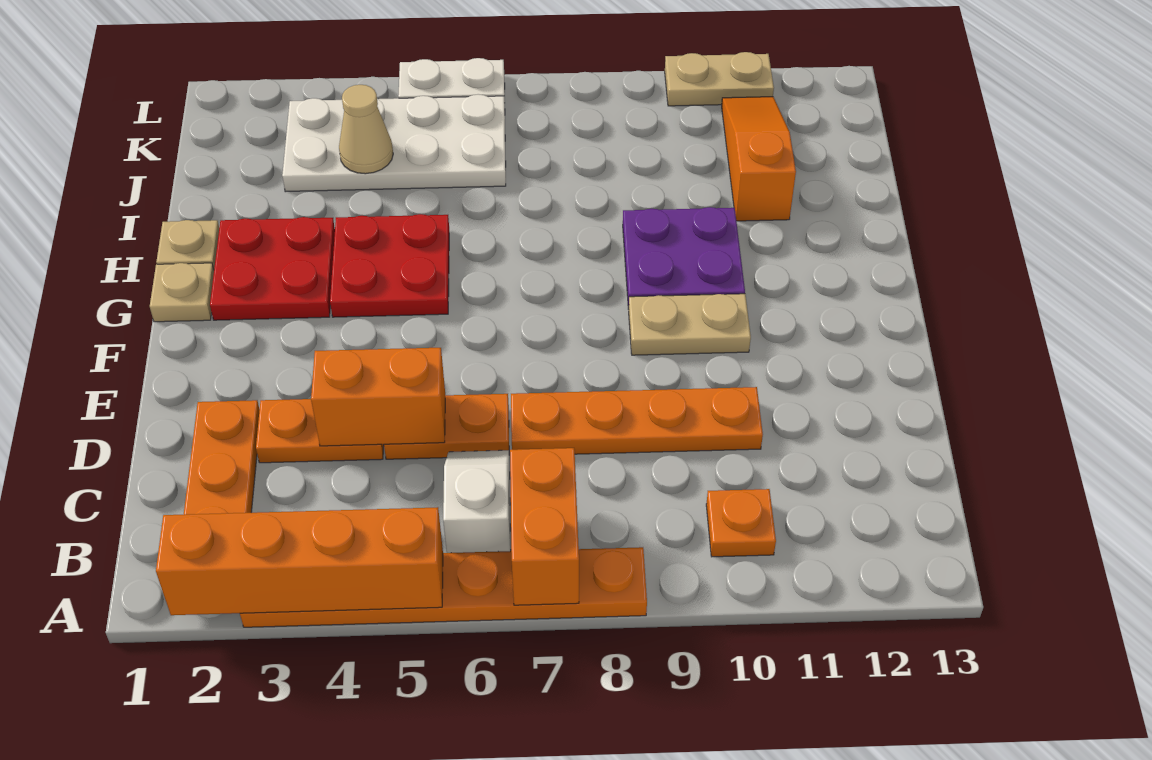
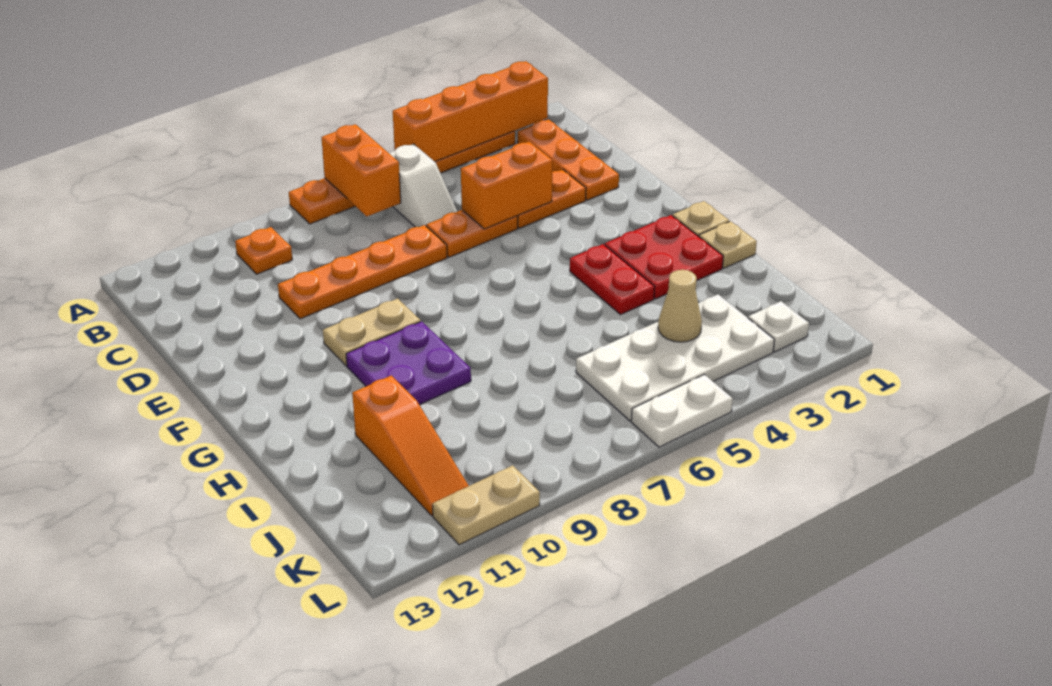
red plate G4:H5 level 1 -> red plate G4:H4 level 1
none -> white plate K2 level 1

